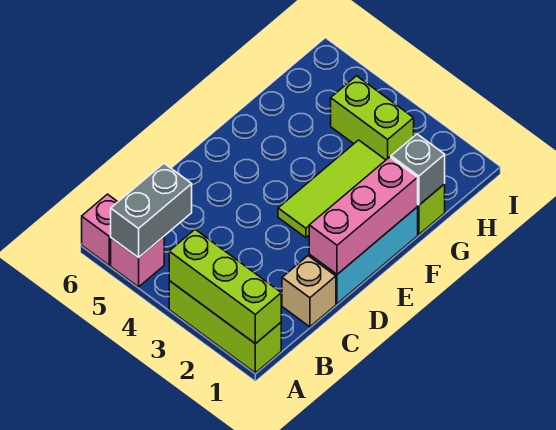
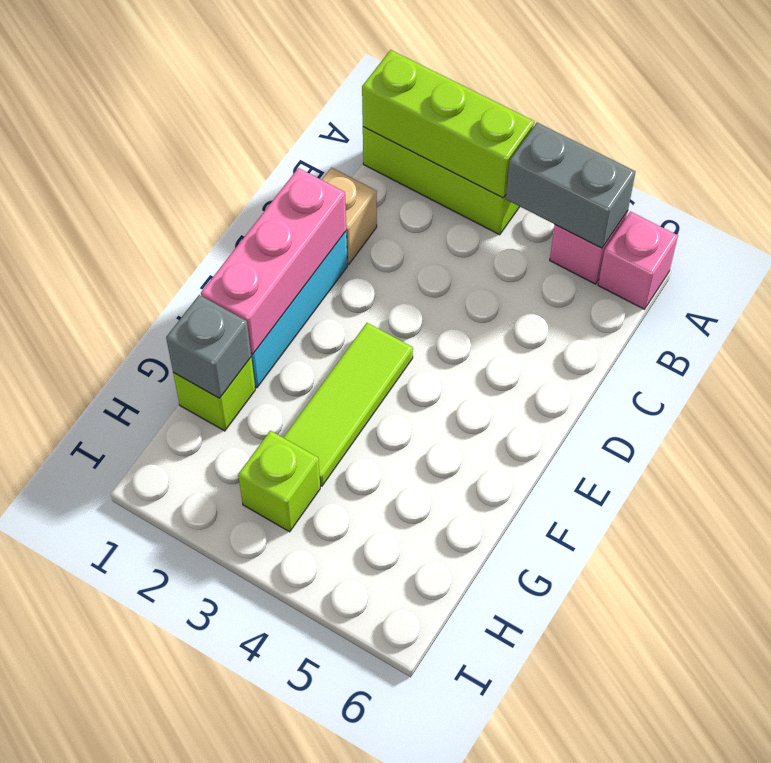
grey brick A5:B5 level 2 -> grey brick A4:A5 level 2
lime brick H3:H4 level 1 -> lime brick H3 level 1

